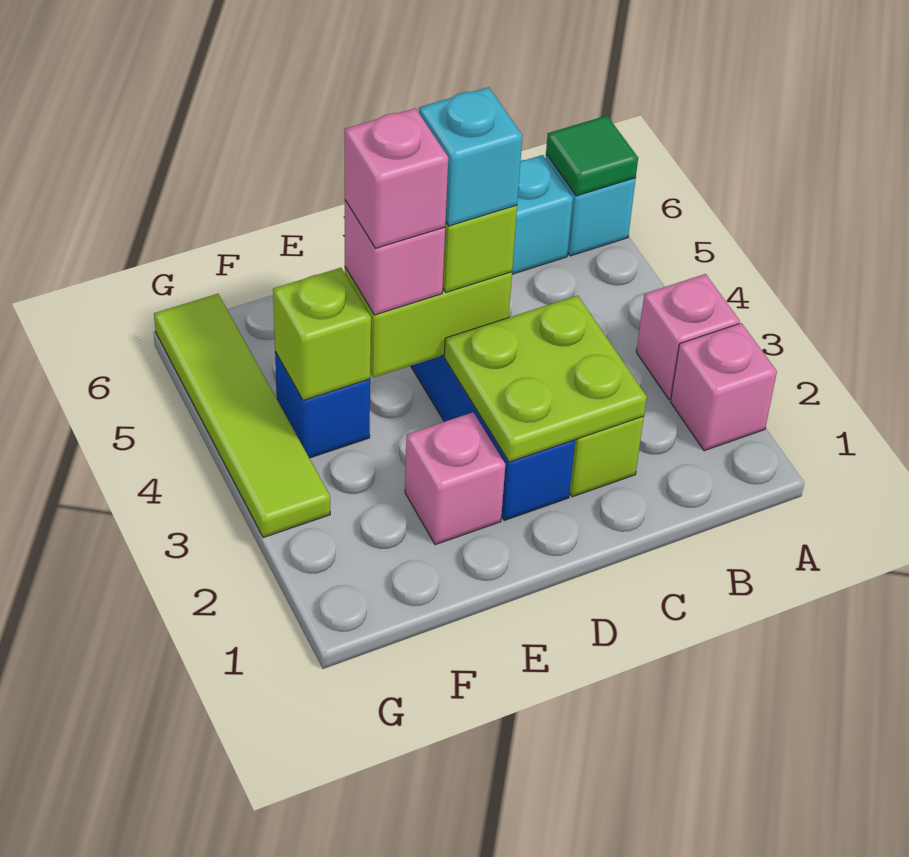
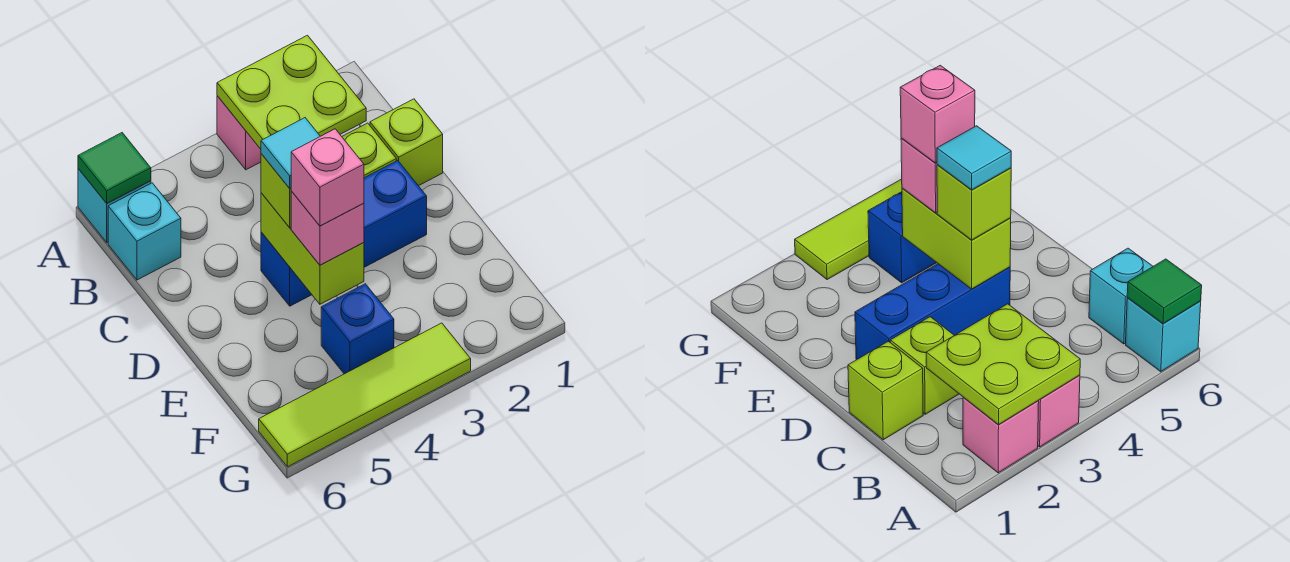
lime plate C2:D3 level 2 -> lime plate A2:B3 level 2
cyan brick D4 level 4 -> cyan tile D4 level 4
pink brick E2 level 1 -> none
lime brick F4 level 2 -> lime brick C1 level 1

